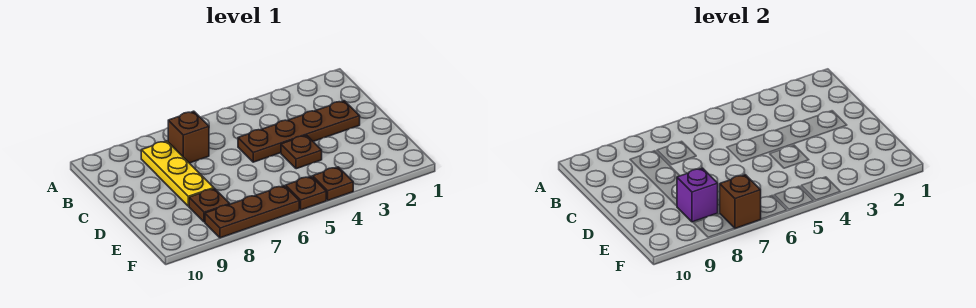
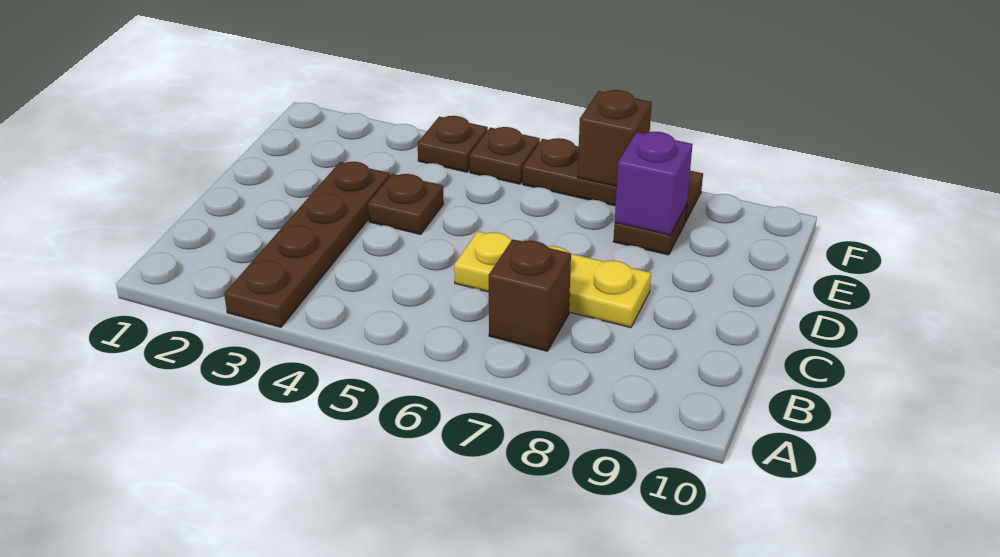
yellow plate B8:D8 level 1 -> yellow plate C6:C8 level 1
brown plate C2:C5 level 1 -> brown plate A3:D3 level 1

